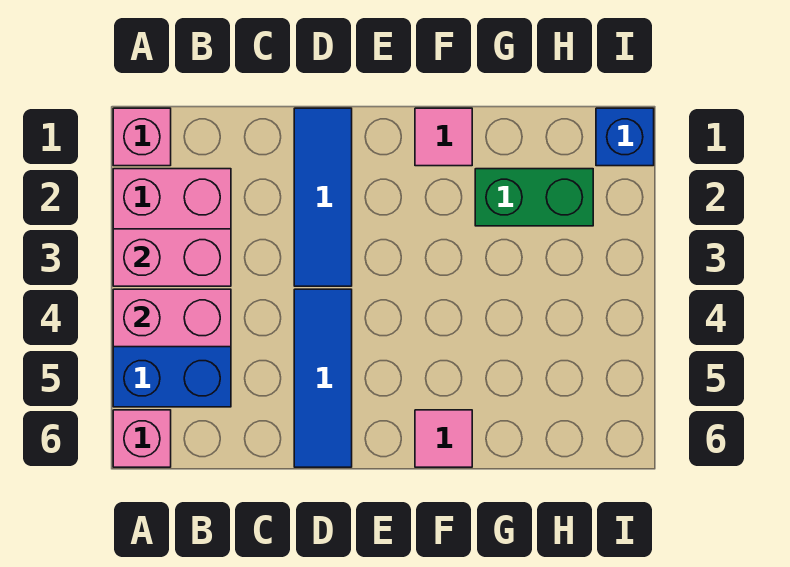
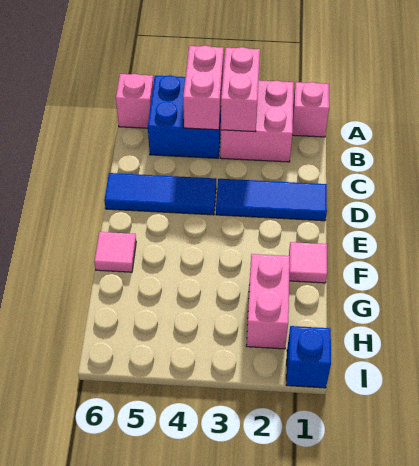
green brick G2:H2 level 1 -> pink brick G2:H2 level 1

